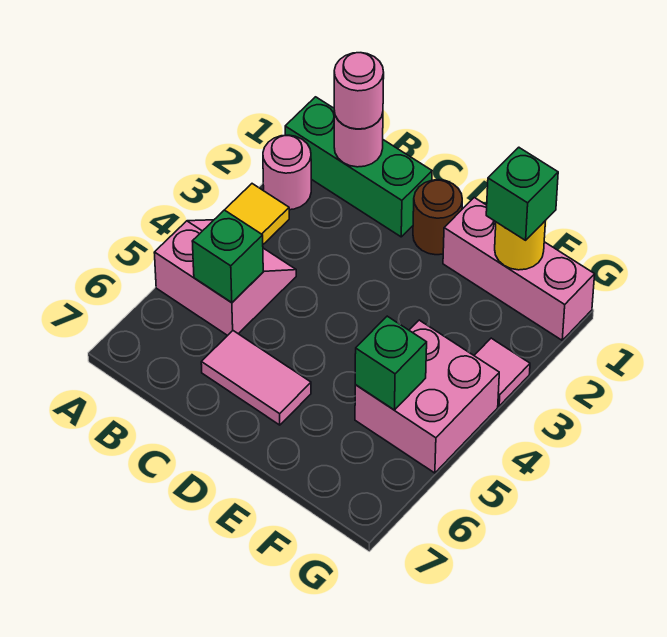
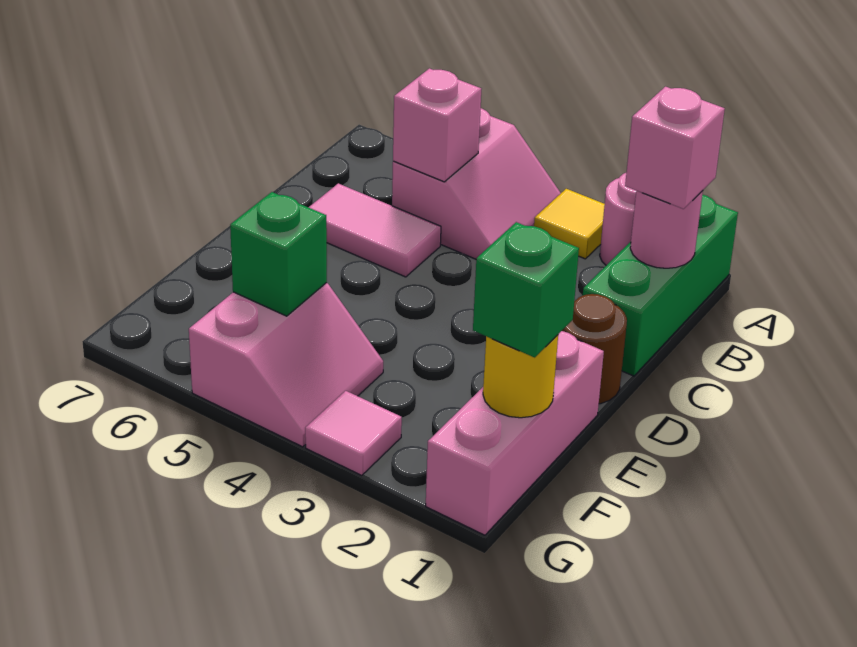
pink round brick B1 level 3 -> pink brick B1 level 3
green brick B5 level 2 -> pink brick B5 level 2
pink tile C6:D6 level 1 -> pink tile C5:C6 level 1
pink brick F4:G5 level 1 -> pink slope F4:G5 level 1 top 5

